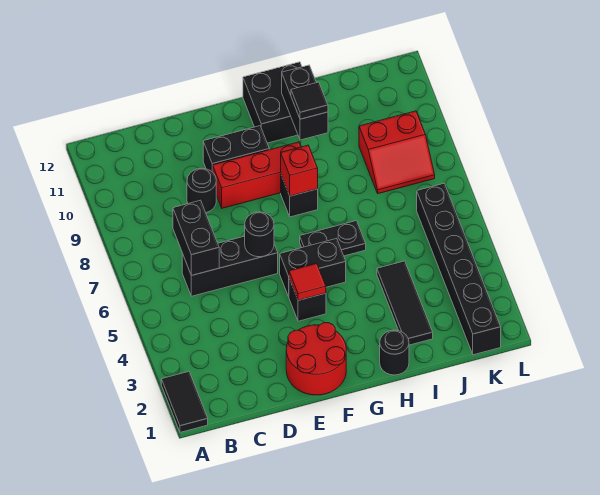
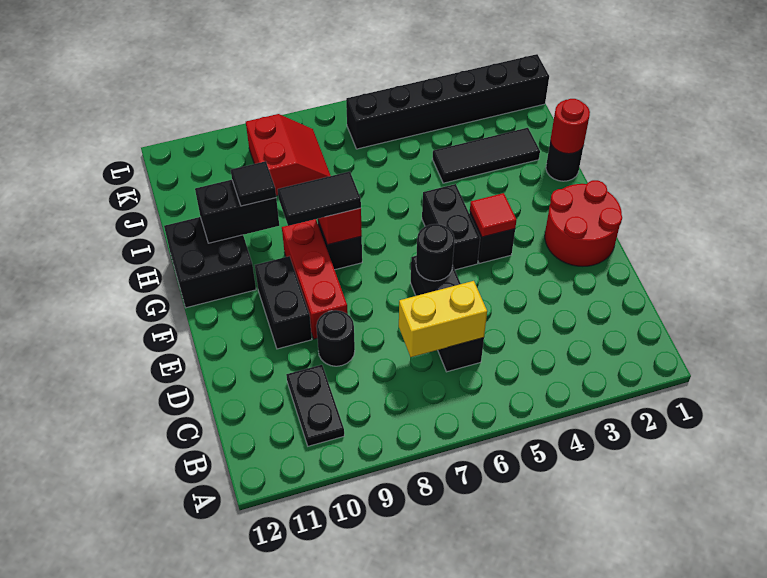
black tile A1:A2 level 1 -> black tile G8:G9 level 3
black brick C6:C7 level 2 -> yellow brick C6:C7 level 2
black plate G6:H6 level 1 -> black plate B10:C10 level 1
none -> red round brick H1 level 2

